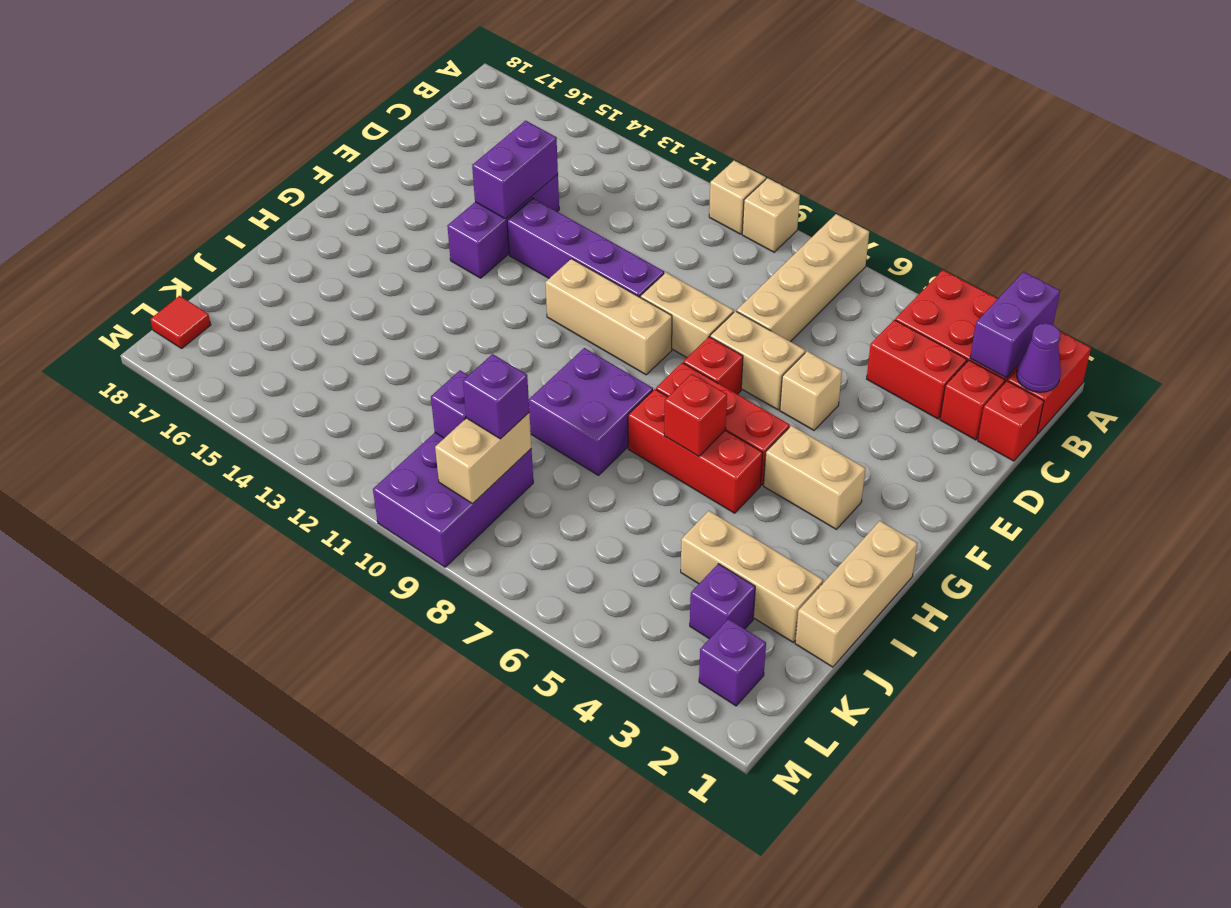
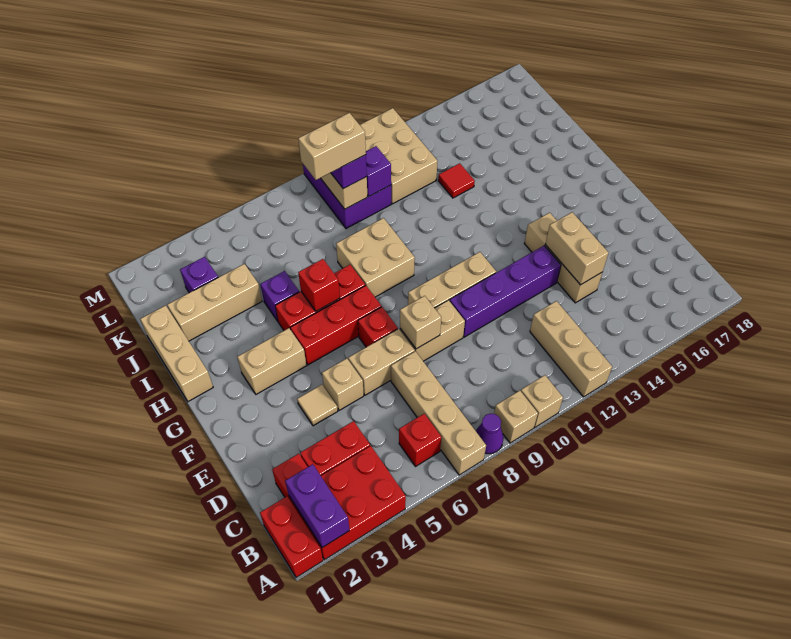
none -> tan brick A12:C12 level 1
purple cone B1 level 2 -> purple cone A8 level 1
red brick C1 level 1 -> red brick B6 level 1
purple brick D14:F14 level 1 -> tan brick D14:F14 level 1
purple brick D14:E14 level 2 -> tan brick D14:E14 level 2
none -> tan tile E4 level 1
none -> tan brick E8 level 2
purple brick H8:I9 level 1 -> tan brick H8:I9 level 1
none -> tan brick K8:K9 level 4
none -> tan brick K11:M12 level 1
purple brick L2 level 1 -> purple brick I5 level 1
red tile L18 level 1 -> red tile J13 level 1

